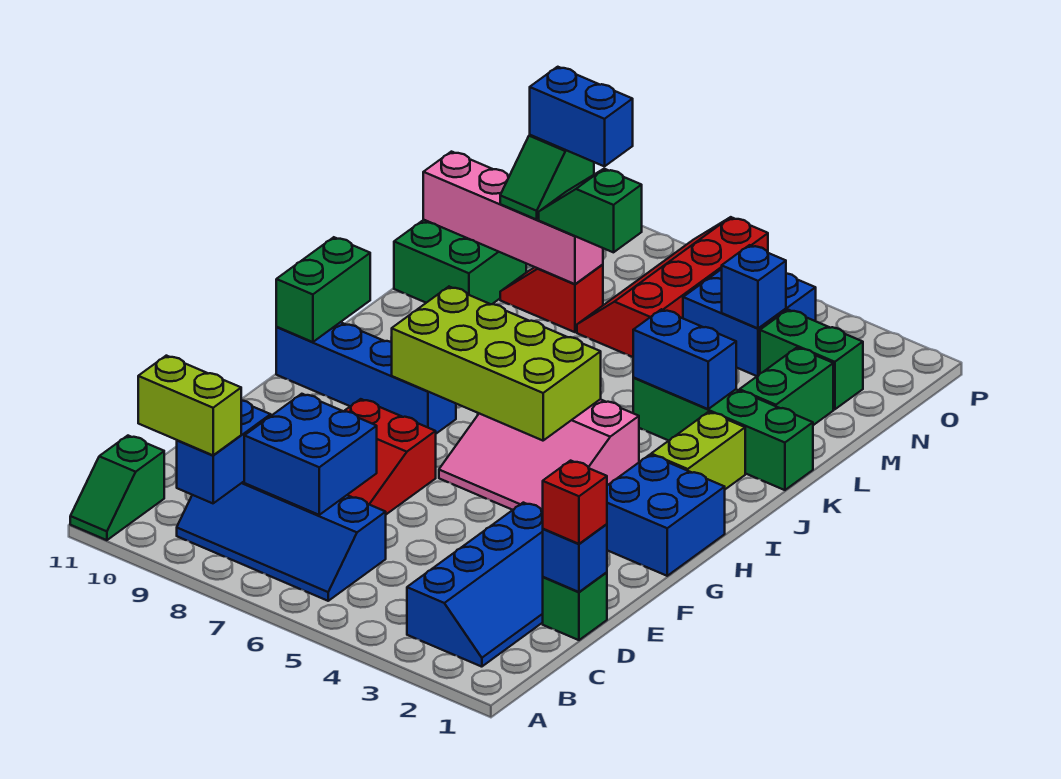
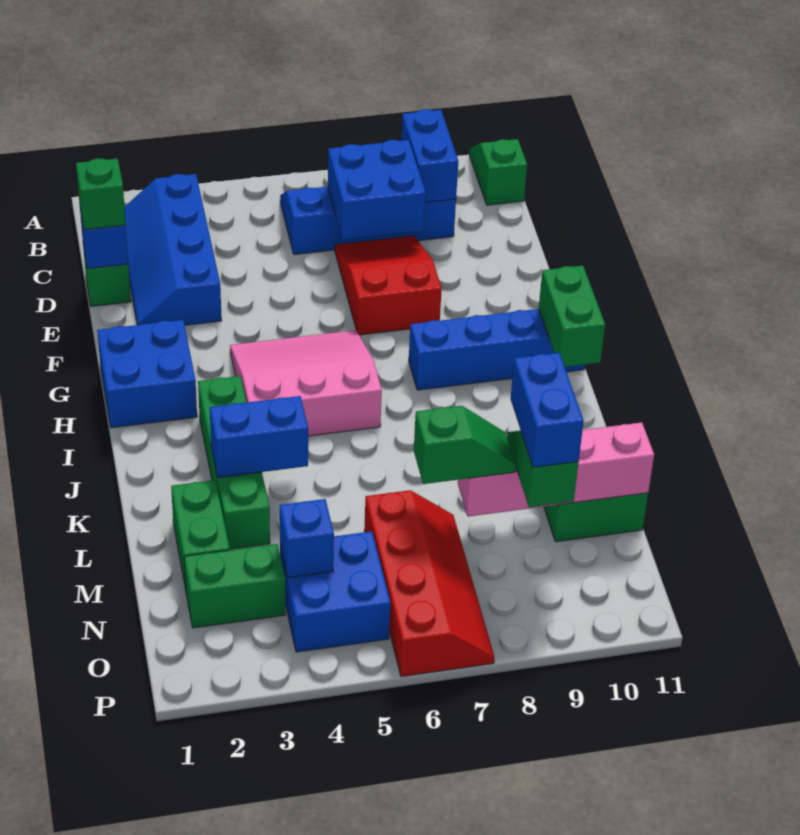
lime brick B9:B10 level 3 -> none
red brick D1 level 3 -> green brick D1 level 3
lime brick H5:I8 level 2 -> none
lime brick I2:J2 level 1 -> none
green brick K1:K4 level 1 -> green brick I3:L3 level 1
red slope M8:M9 level 1 top 8 -> none
blue brick N8:N9 level 4 -> blue brick M9:N9 level 4

